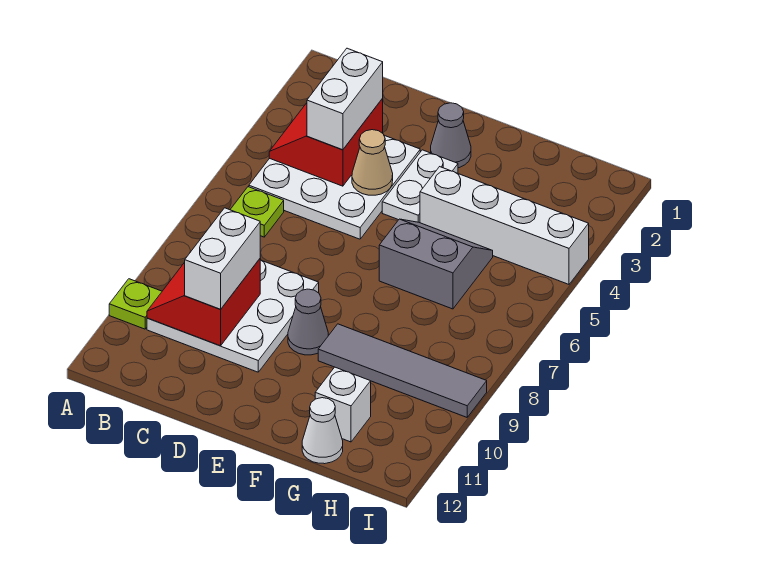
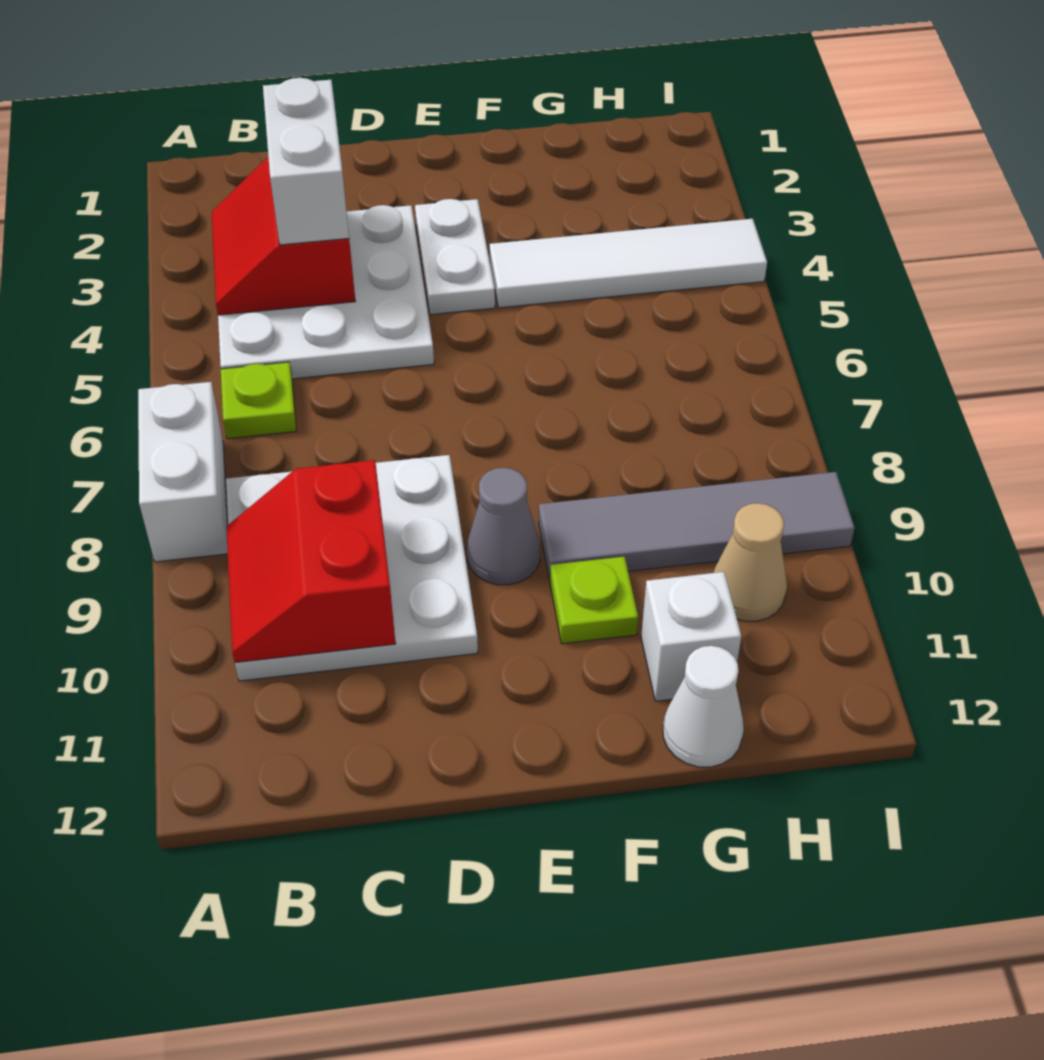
lime plate A10 level 1 -> lime plate F10 level 1
white brick C9:C10 level 3 -> white brick A7:A8 level 1
tan cone D4 level 2 -> tan cone H10 level 1
grey cone E2 level 1 -> none
white brick F4:I4 level 1 -> white tile F4:I4 level 1
grey slope F5:G6 level 1 top 6 -> none

